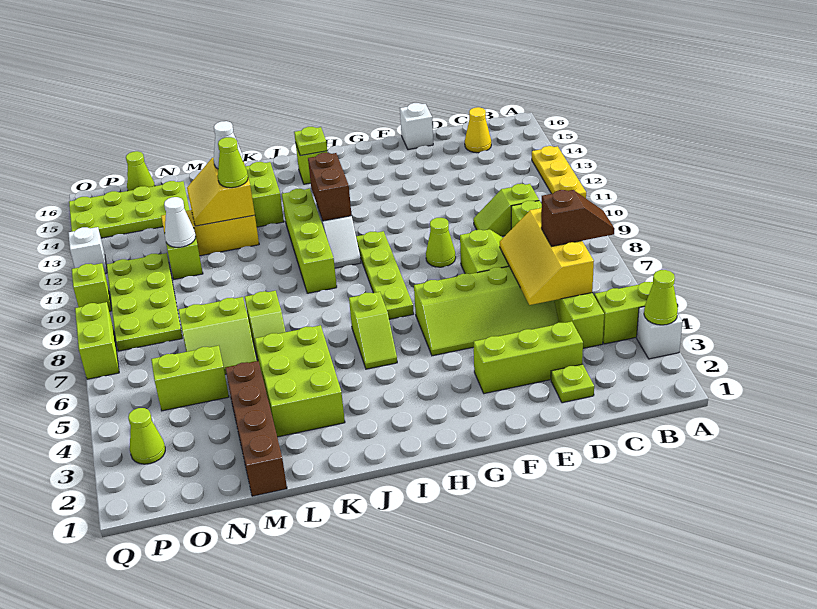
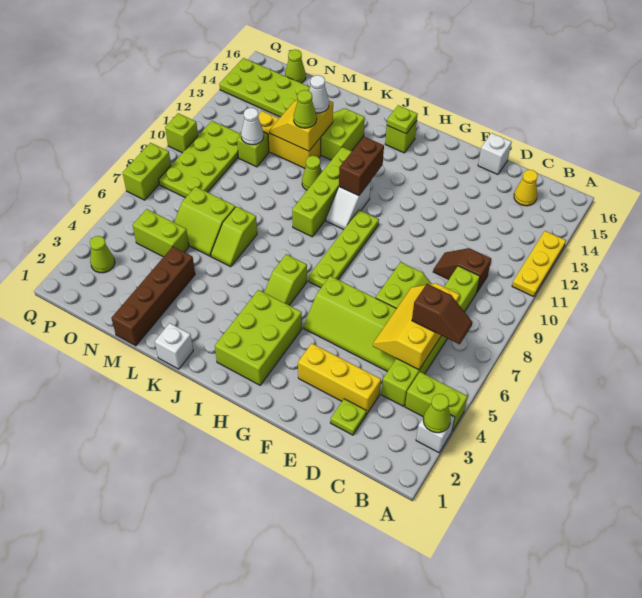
lime slope C10:D10 level 1 top C -> brown slope C10:D10 level 1 top C
lime brick D3:F3 level 1 -> yellow brick D3:F3 level 1
lime cone F9 level 1 -> lime cone K11 level 1
lime brick K3:L5 level 1 -> lime brick H2:I4 level 1
white brick Q12 level 1 -> white brick K1 level 1

